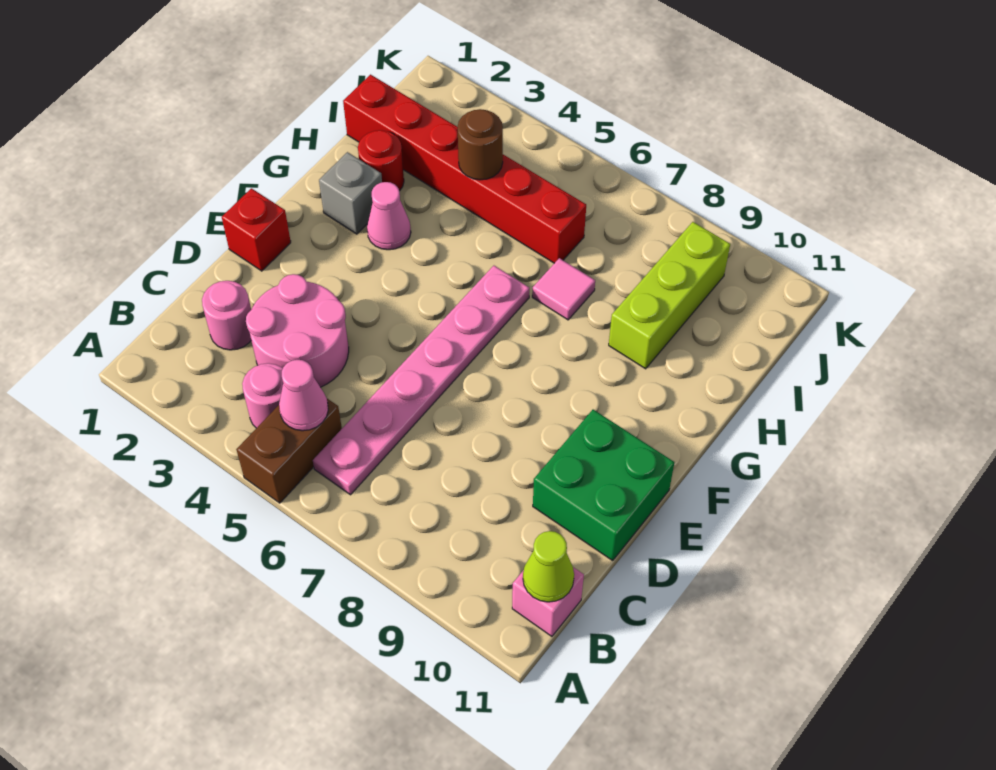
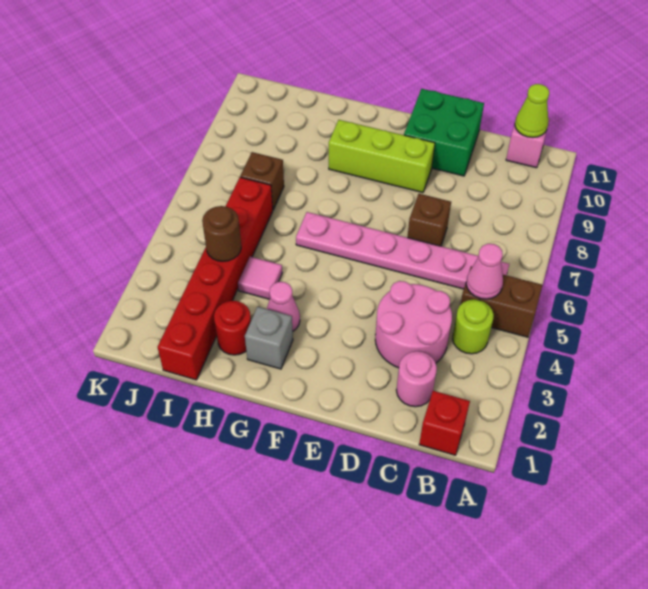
pink round brick B4 level 1 -> lime round brick B4 level 1
none -> brown brick D7 level 1
red brick E1 level 1 -> red brick B1 level 1
pink tile H7 level 1 -> pink tile H4 level 1
lime brick H9:J9 level 1 -> lime brick E9:G9 level 1
none -> brown brick I7 level 1

